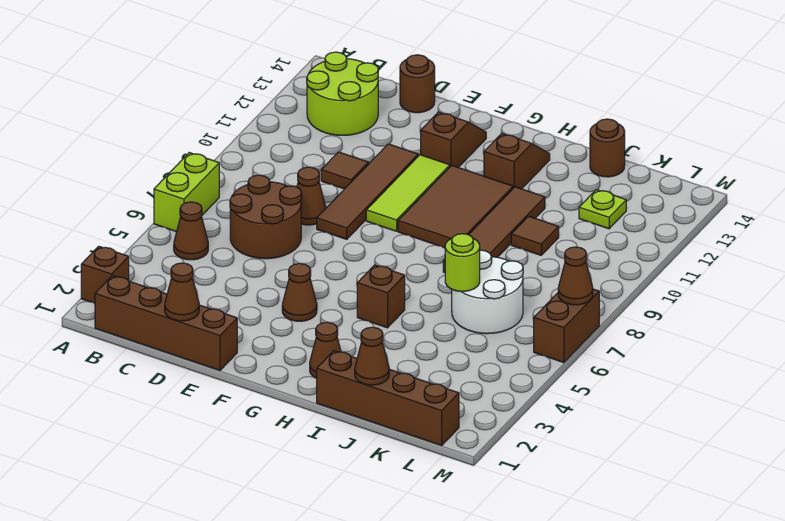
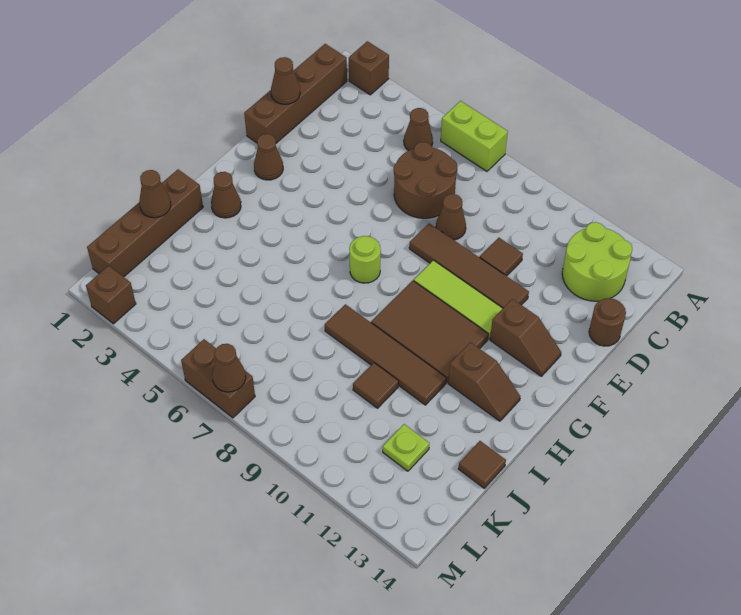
brown cone F4 level 1 -> brown cone F2 level 1
brown brick H5 level 1 -> brown brick M2 level 1
white round brick J6:K7 level 1 -> none
lime round brick J6 level 2 -> lime round brick G7 level 1
brown round brick J14 level 1 -> brown tile J14 level 1

